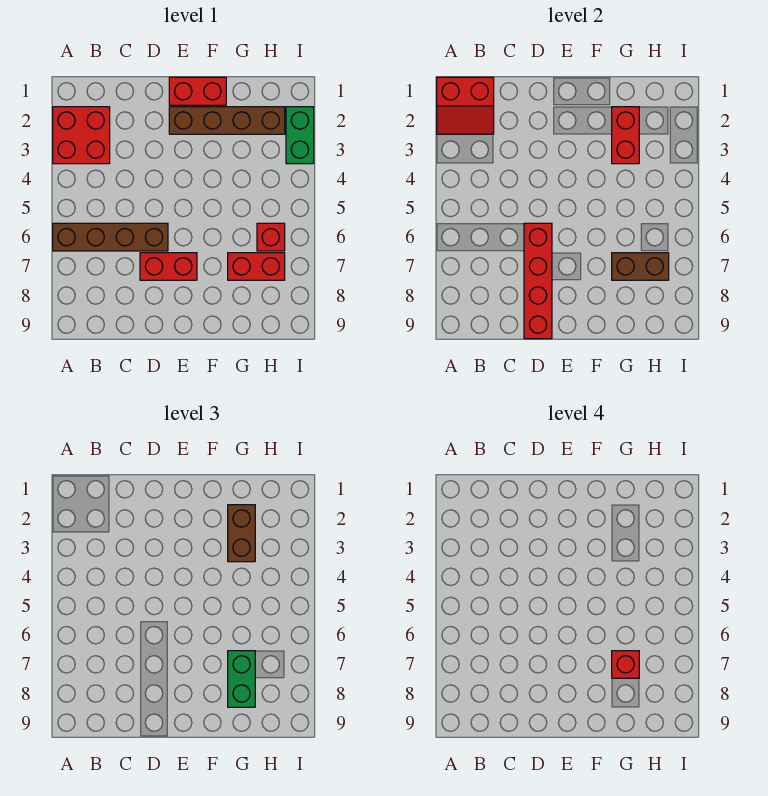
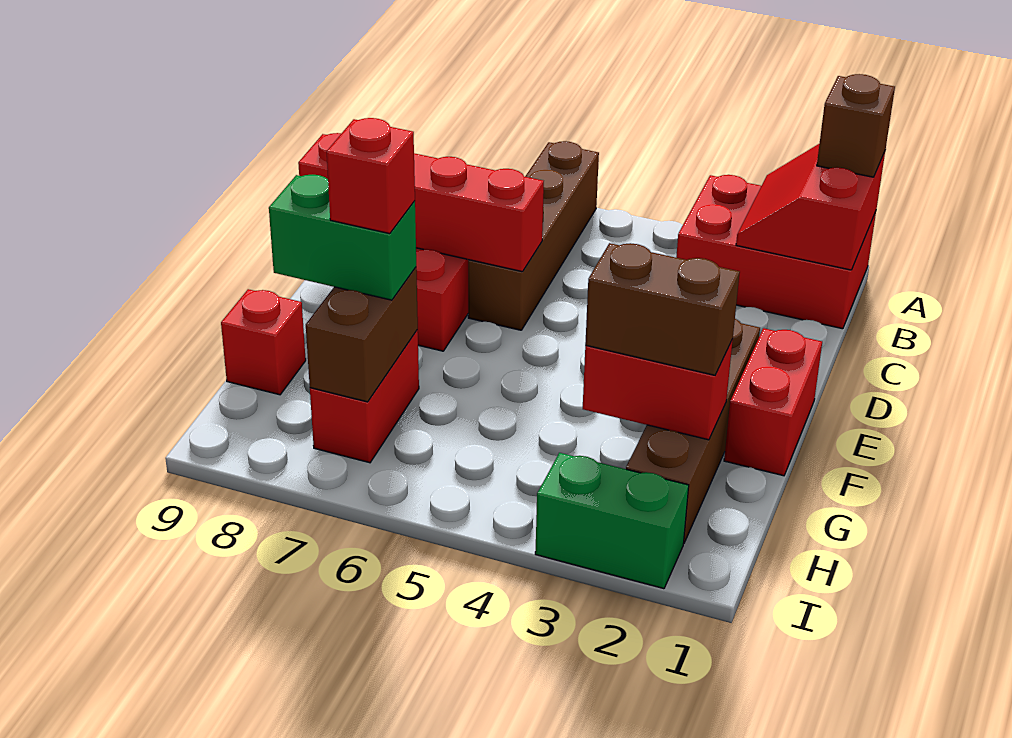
none -> brown brick A1 level 3
red brick A2:B3 level 1 -> red brick A1:B3 level 1
red brick H6 level 1 -> red brick G9 level 1

